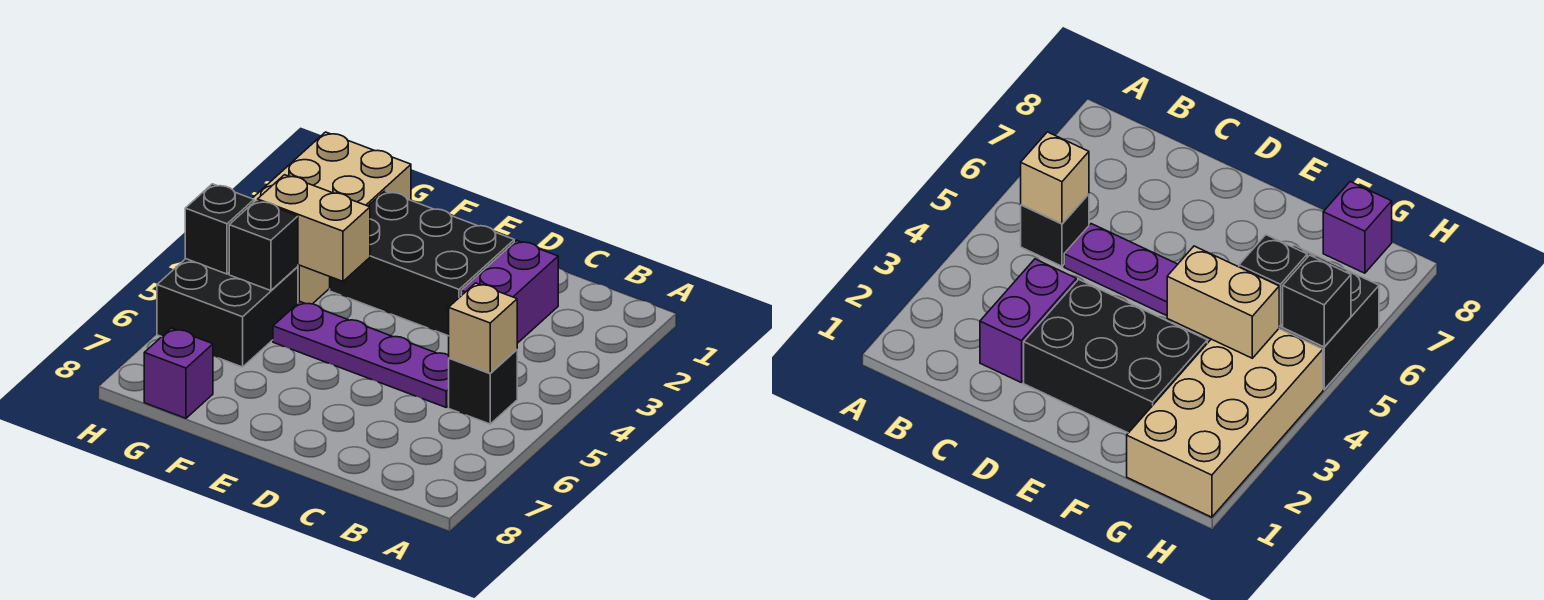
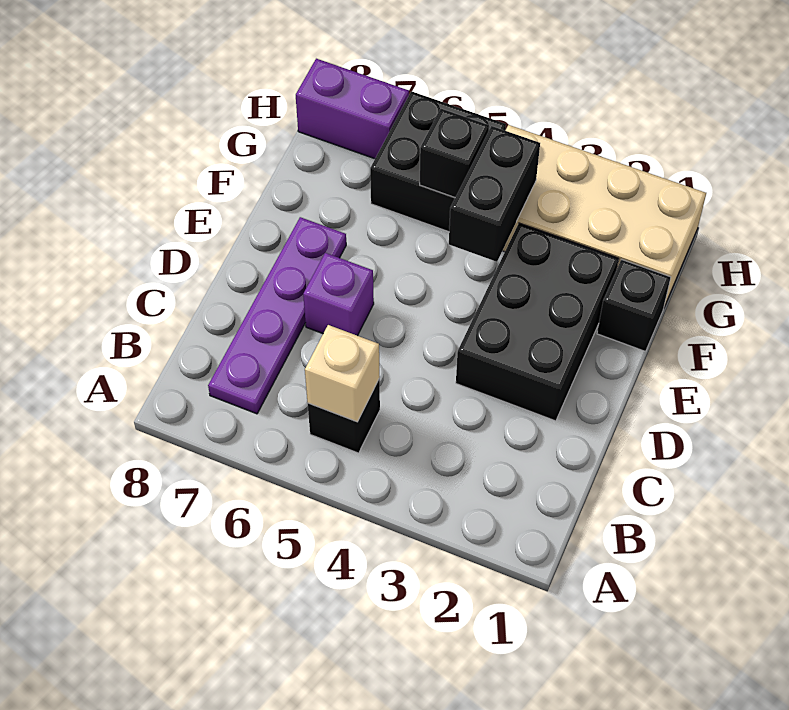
purple brick C2:C3 level 1 -> purple brick H7:H8 level 1
purple plate C5:F5 level 1 -> purple plate B7:E7 level 1
tan brick F4:G4 level 2 -> black brick F4:G4 level 2
purple brick G8 level 1 -> purple brick D6 level 1
black brick H5 level 2 -> black brick F1 level 1

